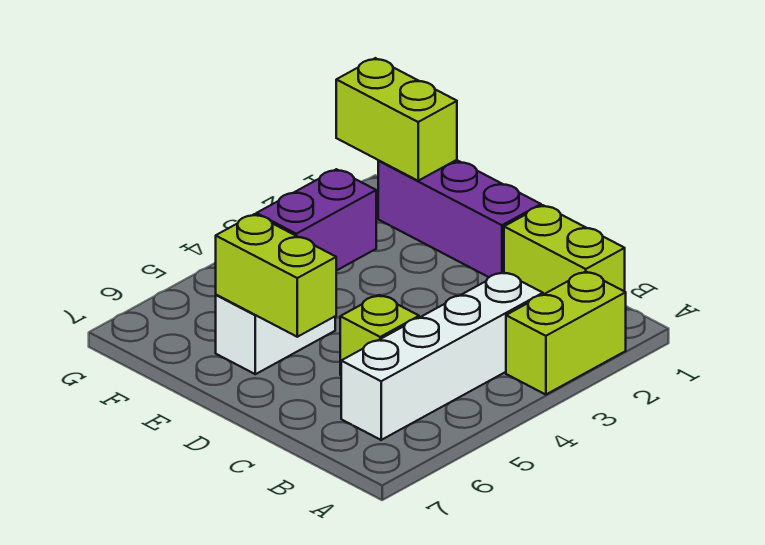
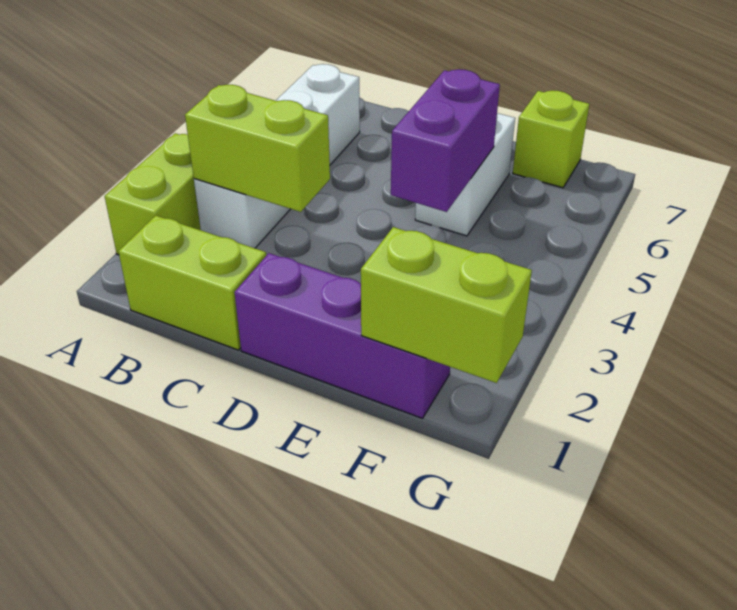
lime brick C5 level 1 -> lime brick F7 level 1
lime brick D6:E6 level 2 -> lime brick B3:C3 level 2

